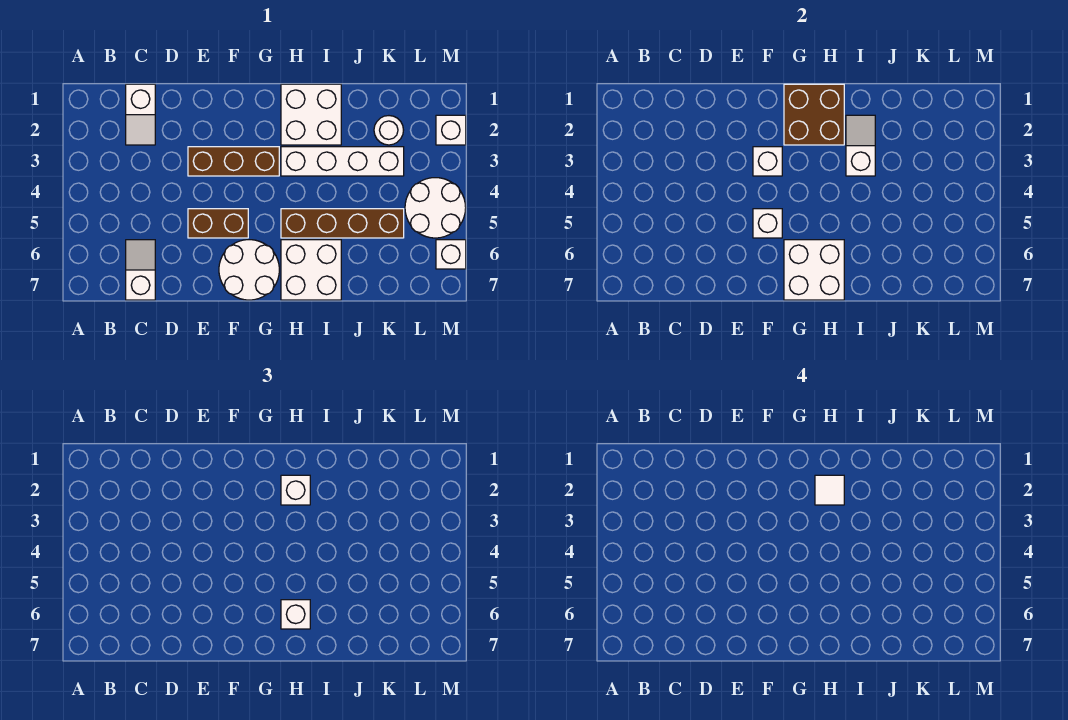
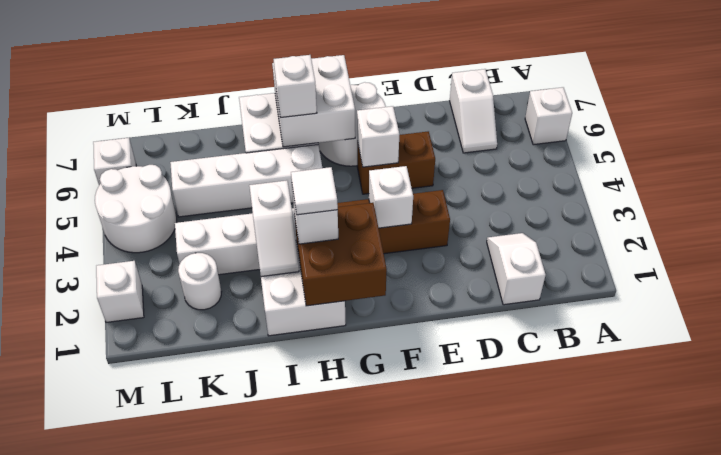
none -> white brick A6 level 1
brown brick H5:K5 level 1 -> white brick H5:K5 level 1

